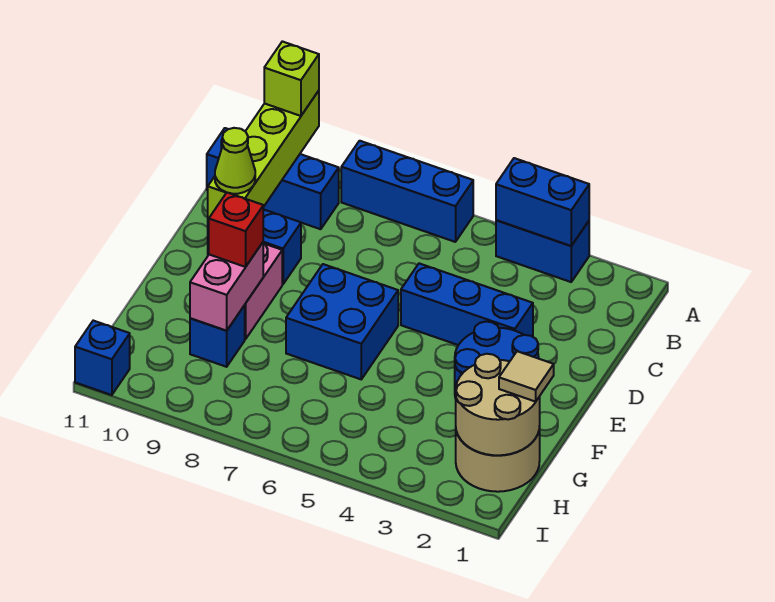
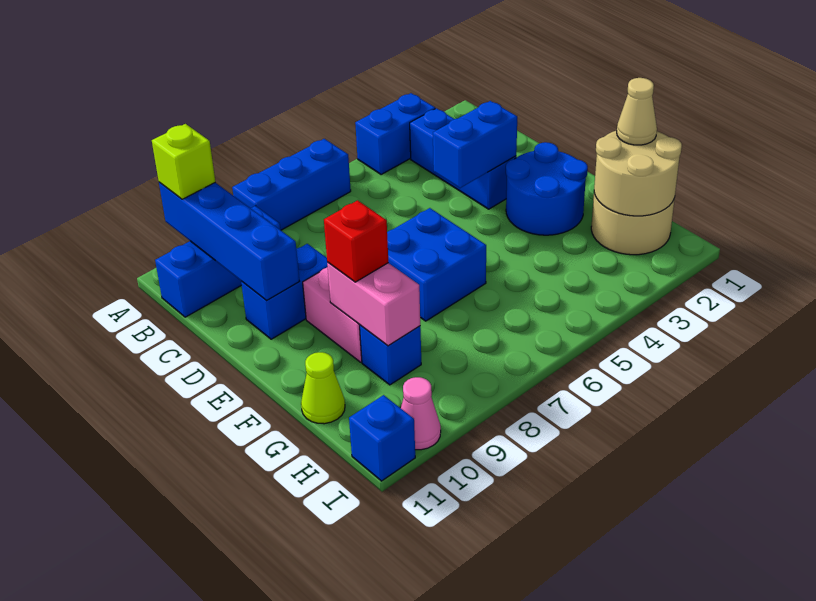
blue brick A3:A4 level 2 -> blue brick D3:D4 level 2
lime brick A10:D10 level 2 -> blue brick A10:D10 level 2
blue brick D3:D5 level 1 -> blue brick B3:D3 level 1
lime cone D10 level 3 -> lime cone G11 level 1
tan tile G1 level 3 -> tan cone G1 level 3
none -> pink cone I10 level 1

